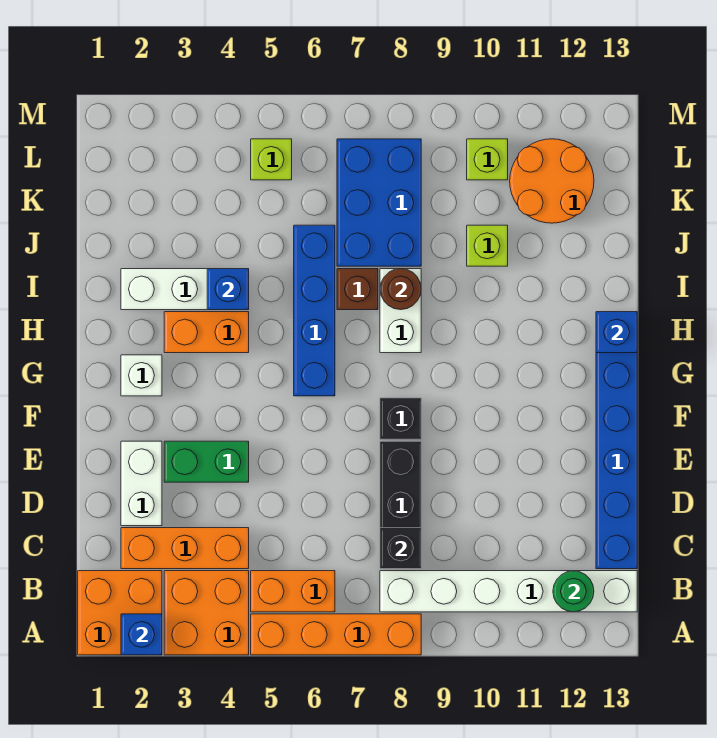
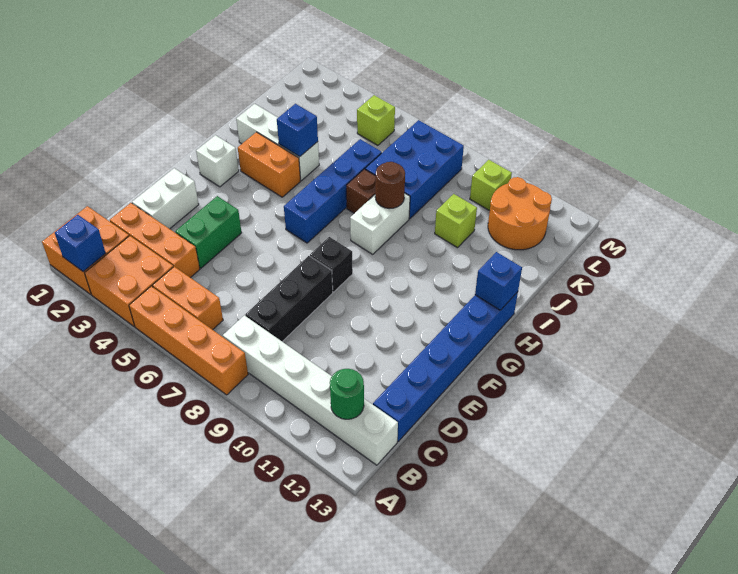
black brick C8 level 2 -> none
green brick E3:E4 level 1 -> green brick D4:E4 level 1

